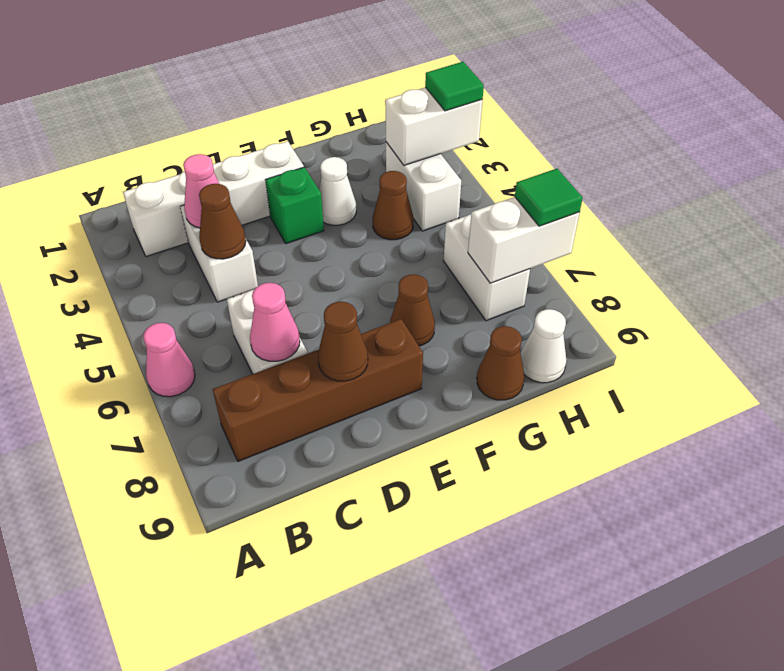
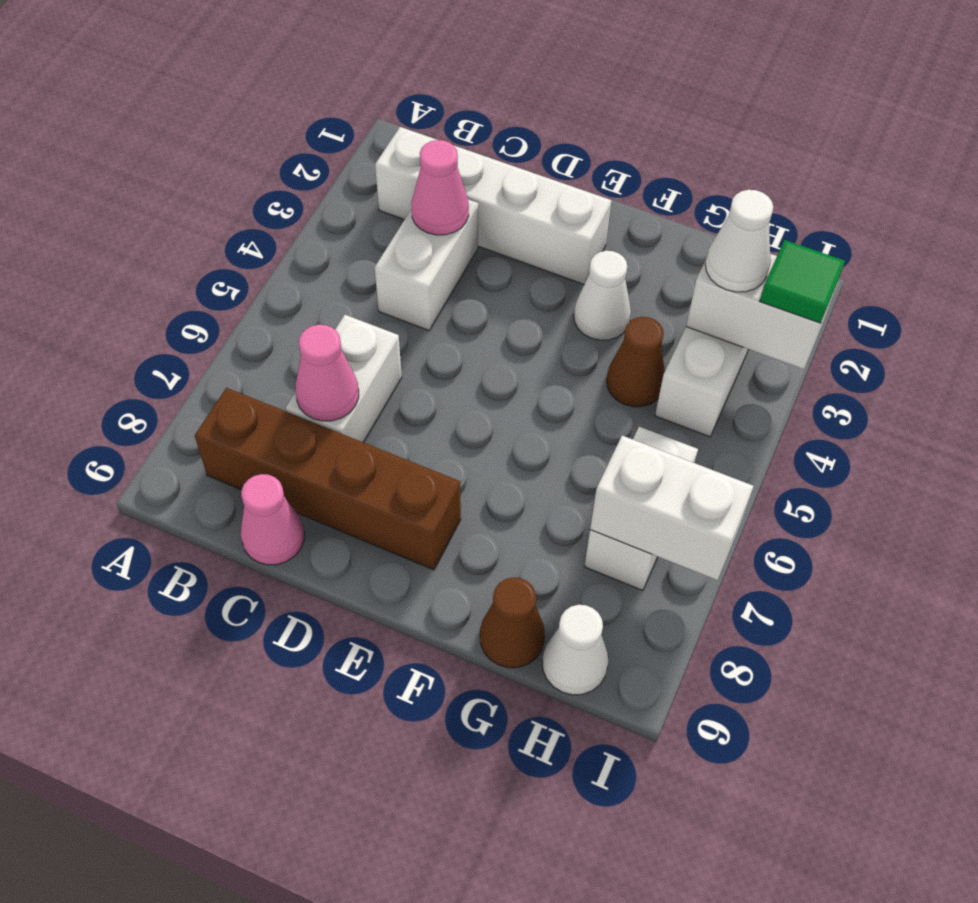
pink cone A6 level 1 -> pink cone C9 level 1
brown cone C4 level 2 -> none
brown cone D8 level 2 -> none
green brick E3 level 1 -> none
brown cone F7 level 1 -> none
none -> white cone H3 level 3
green tile I7 level 3 -> none

